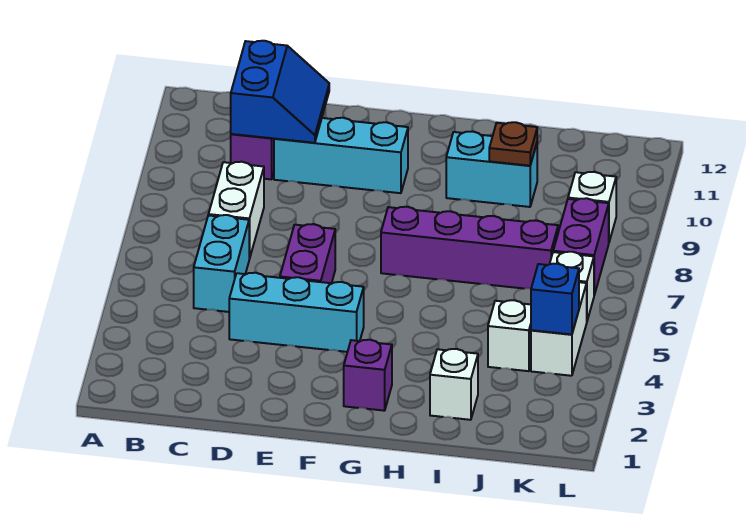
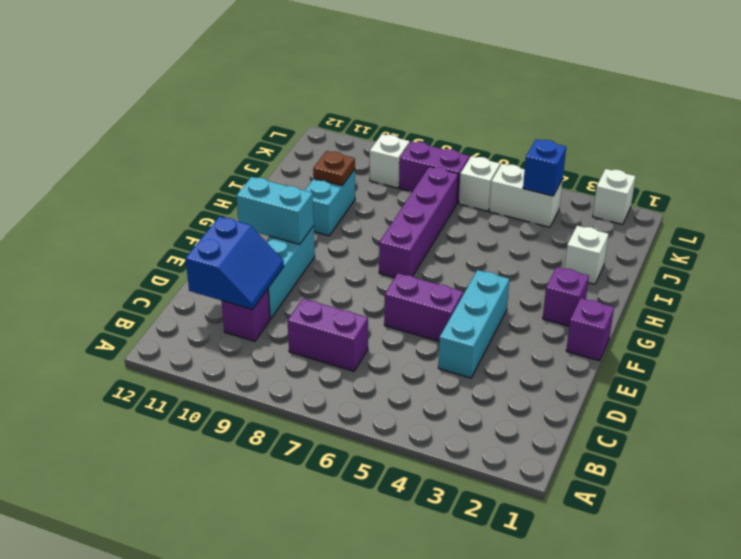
cyan brick C5:C6 level 1 -> cyan brick F10:F11 level 2
white brick C7:C8 level 1 -> purple brick C7:C8 level 1
blue slope C10:D11 level 2 top C -> blue slope C10:D11 level 2 top 11
none -> purple brick F1 level 1
white brick J4 level 1 -> white brick L2 level 1

